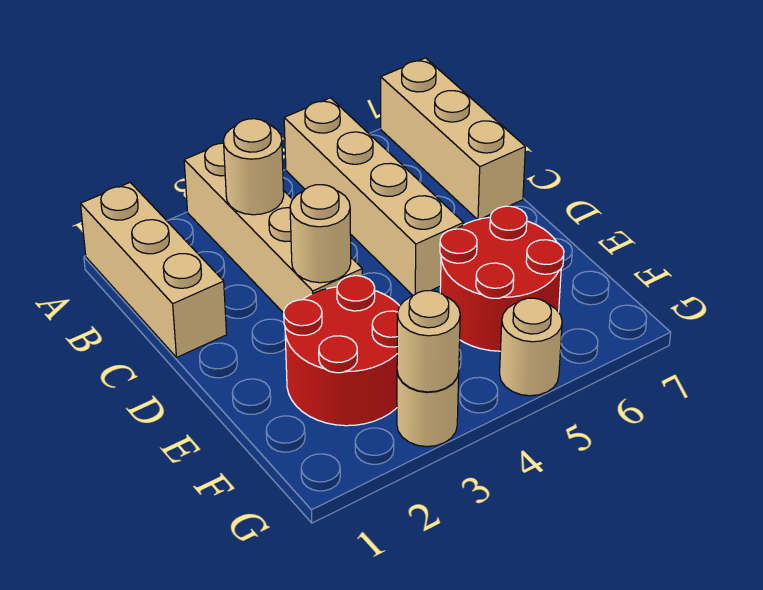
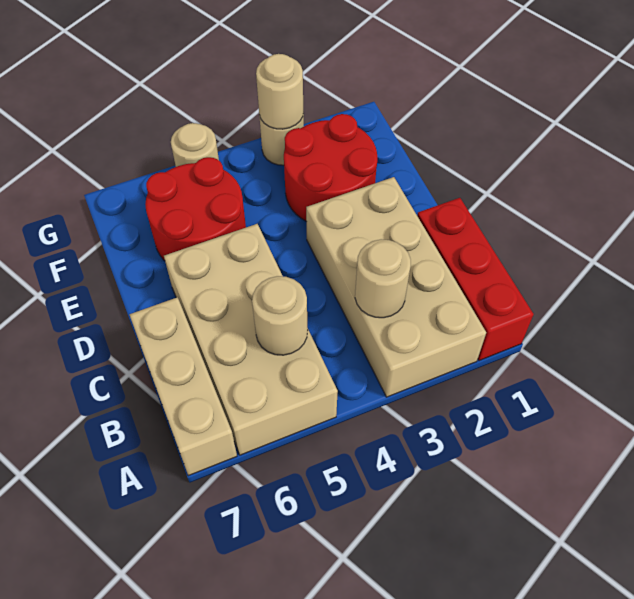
tan brick A1:C1 level 1 -> red brick A1:C1 level 1
tan brick A3:D3 level 1 -> tan brick A2:D3 level 1
tan brick A5:D5 level 1 -> tan brick A5:D6 level 1
tan round brick D3 level 2 -> tan round brick B5 level 2

